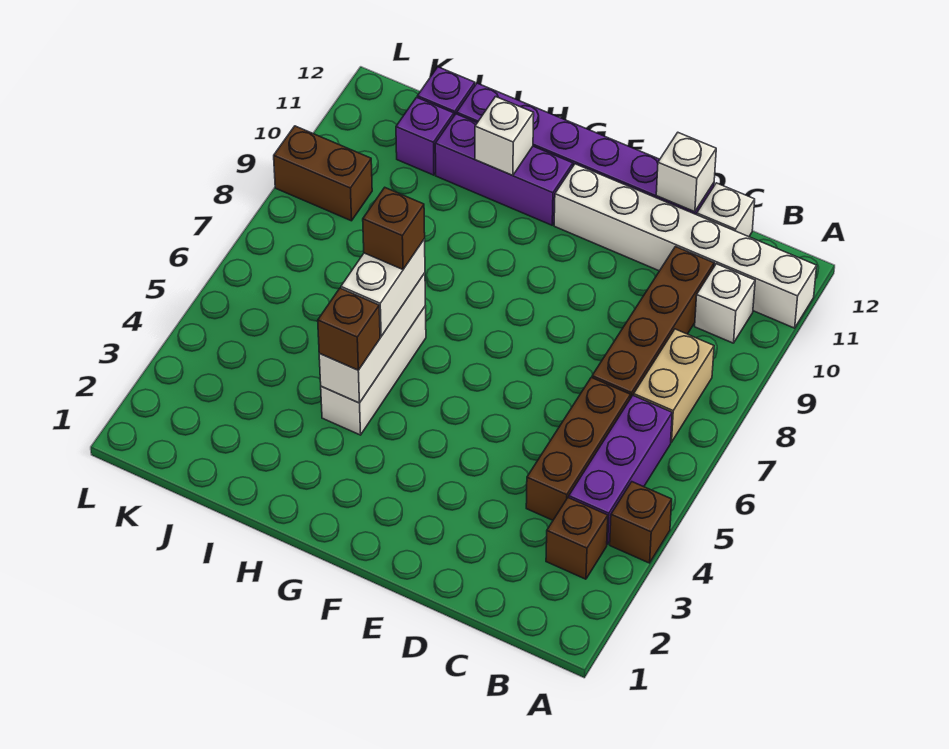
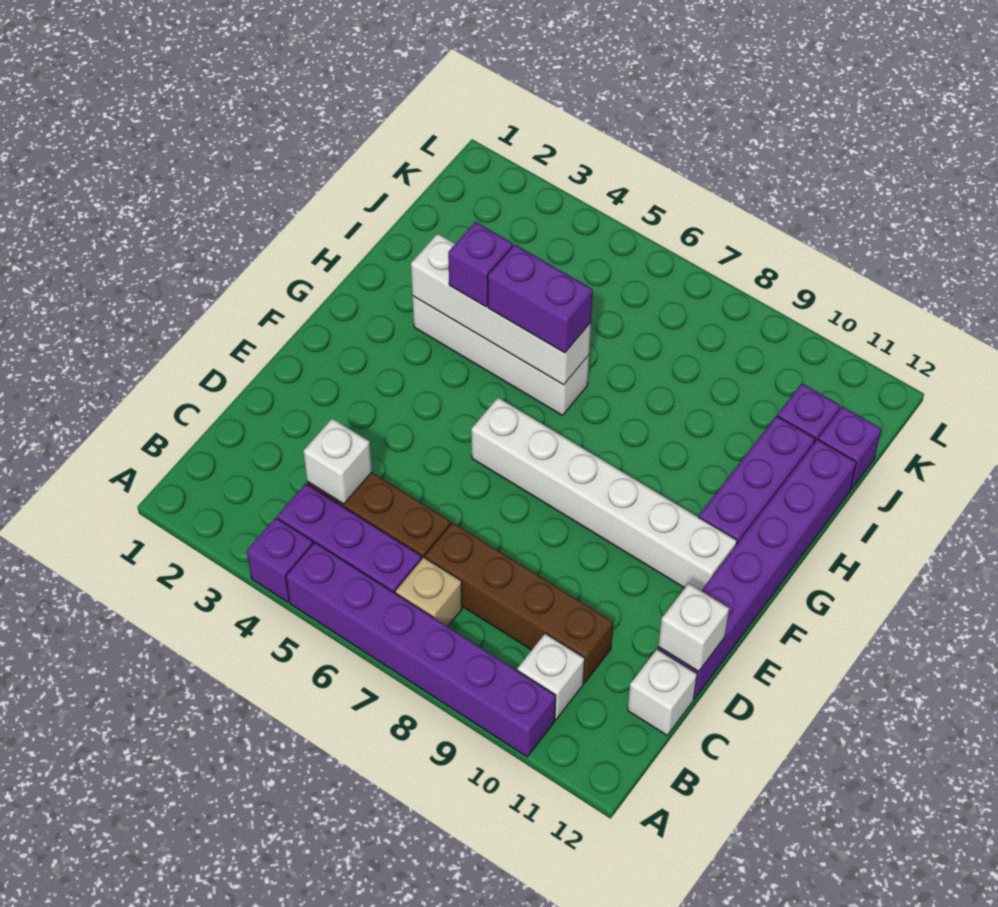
brown brick A4 level 1 -> purple brick A4 level 1
none -> purple brick A5:A10 level 1
white brick A11:F11 level 1 -> white brick F6:F11 level 1
brown brick B3 level 1 -> none
tan brick B7:B8 level 1 -> tan brick B7 level 1
white brick H4:H6 level 1 -> white brick H3:H6 level 1
white brick H4:H6 level 2 -> white brick H3:H6 level 2
brown brick H4 level 3 -> purple brick H4 level 3
white brick H5:H6 level 3 -> purple brick H5:H6 level 3
brown brick H6 level 4 -> none
white brick H11 level 2 -> white brick C4 level 2
brown brick K9:L9 level 1 -> none

